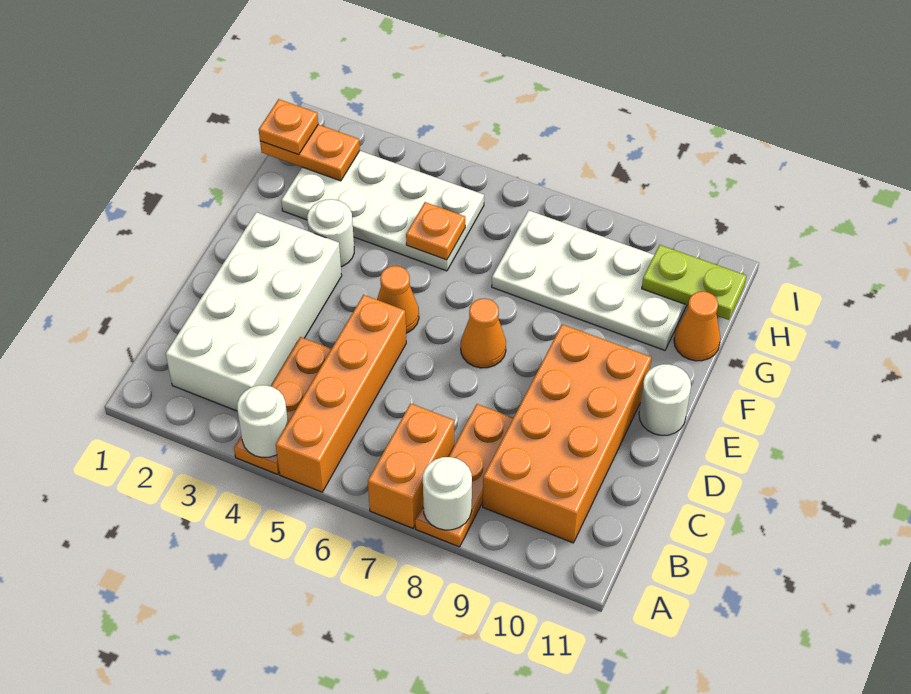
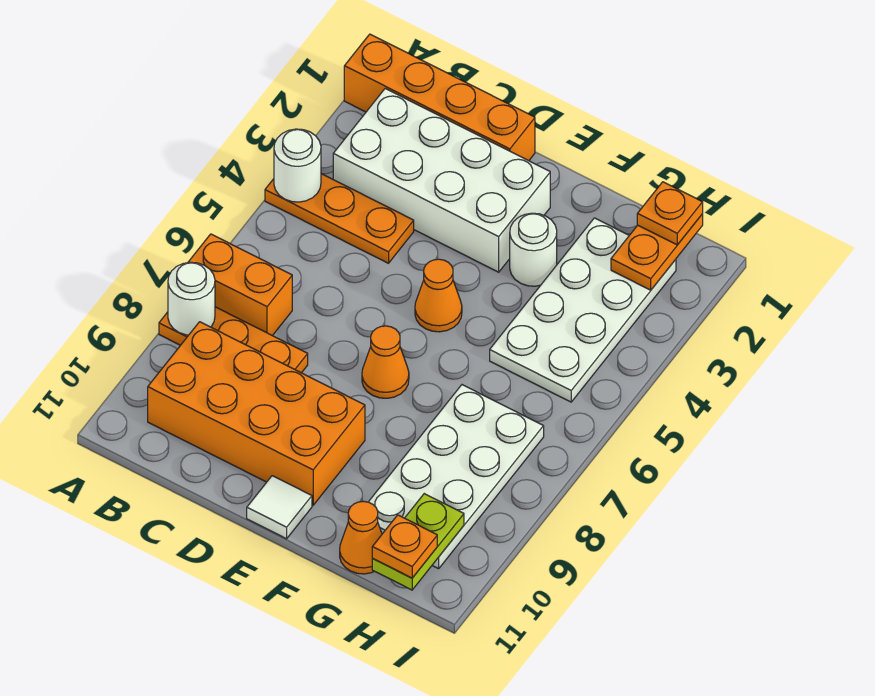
orange brick A5:D5 level 1 -> orange brick A1:D1 level 1
white round brick E11 level 1 -> white tile E11 level 1
orange plate G5 level 2 -> orange plate H11 level 3

